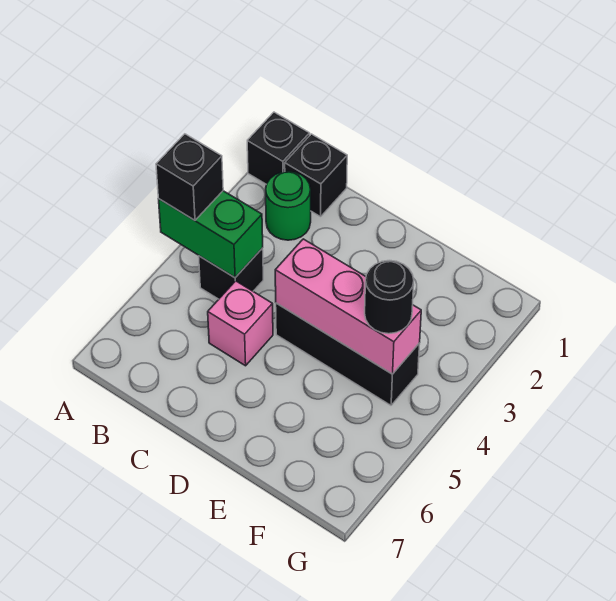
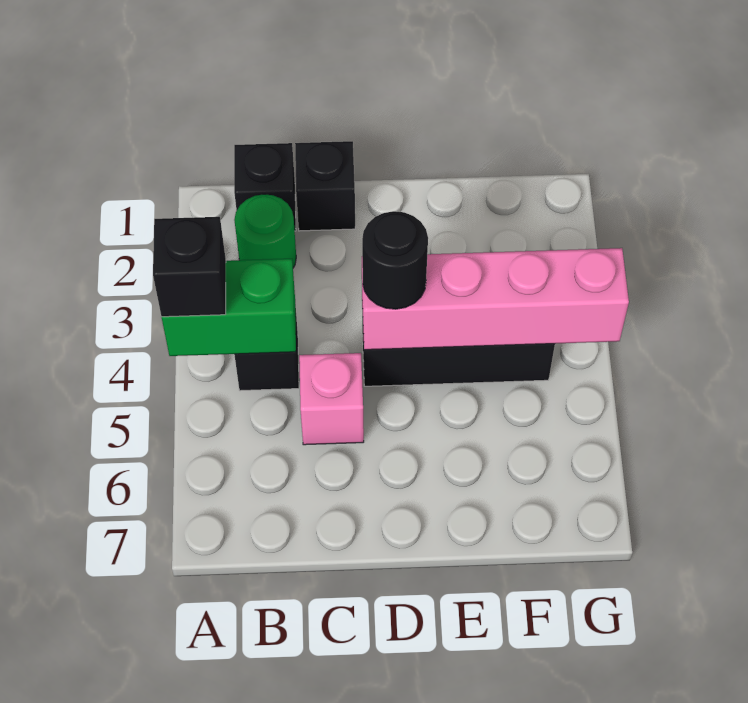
black brick A1 level 1 -> black brick C1 level 1
pink brick D4:F4 level 2 -> pink brick D4:G4 level 2
black round brick F4 level 3 -> black round brick D4 level 3

